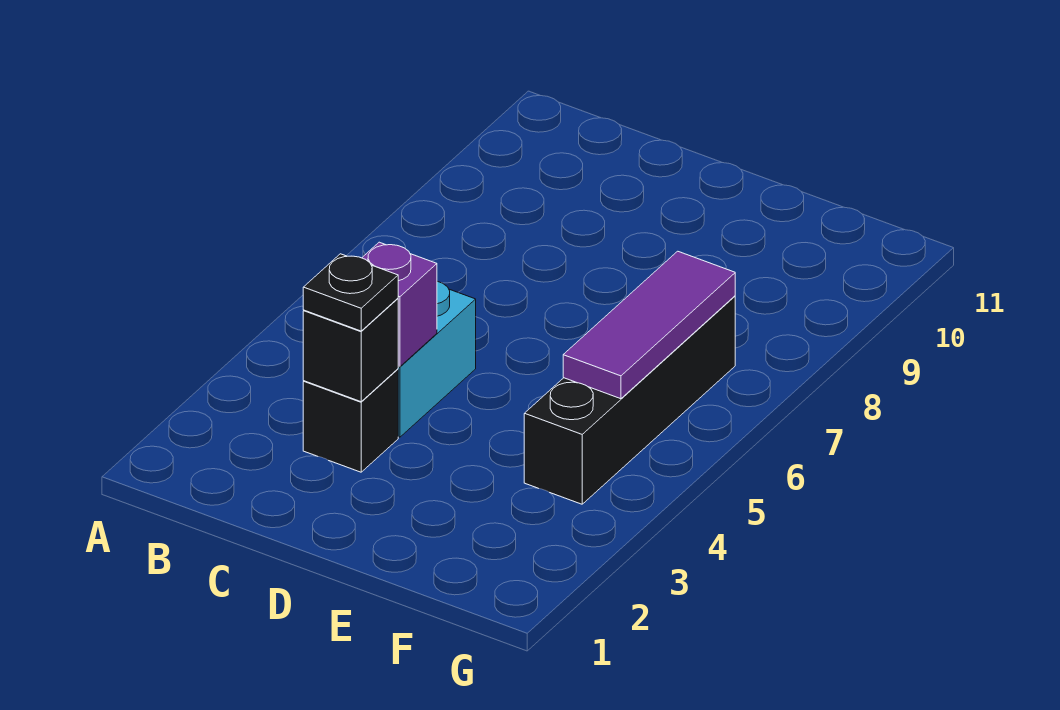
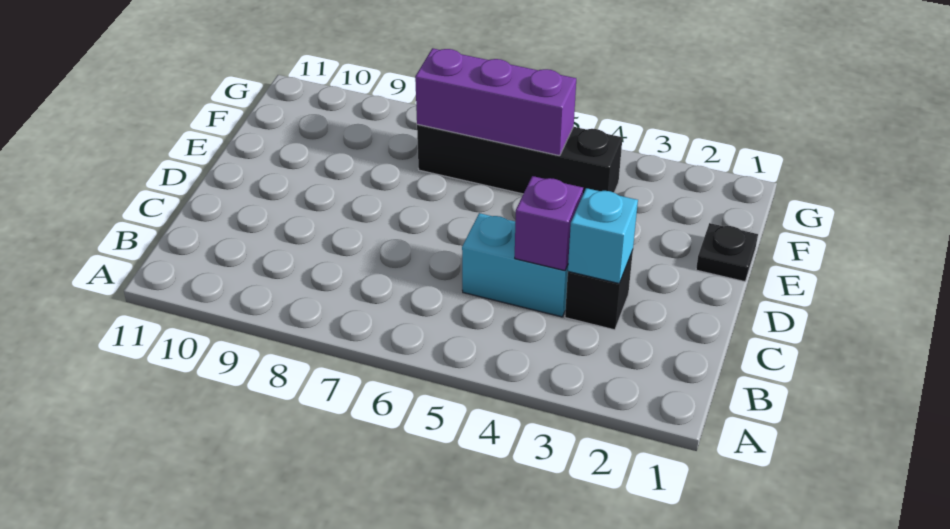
black brick C3 level 2 -> cyan brick C3 level 2
black plate C3 level 3 -> black plate E1 level 1
purple tile F5:F7 level 2 -> purple brick F5:F7 level 2

